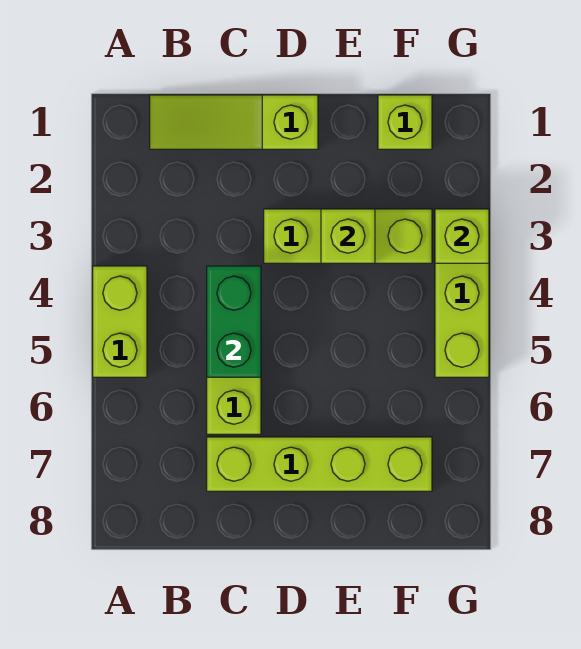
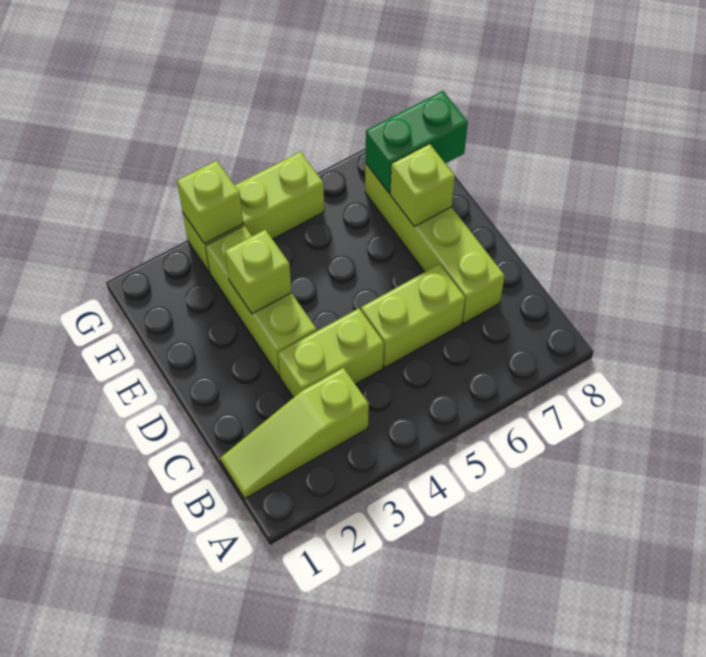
lime brick A4:A5 level 1 -> lime brick C3:C4 level 1
lime slope B1:D1 level 1 top D -> lime slope B1:B3 level 1 top 3
green brick C4:C5 level 2 -> green brick F7:F8 level 2
lime brick F1 level 1 -> lime brick E7 level 2

